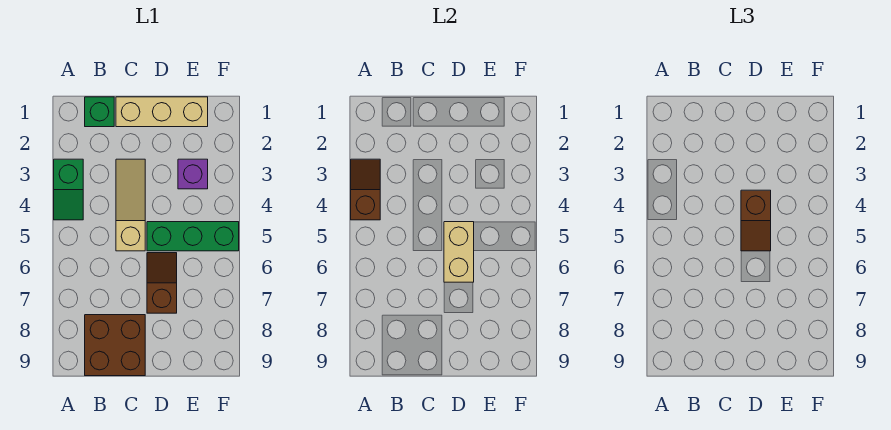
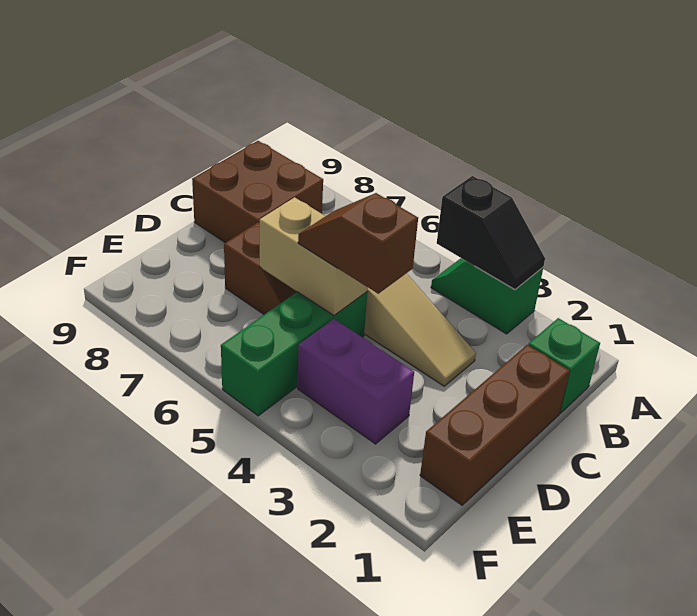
brown slope A3:A4 level 2 top 4 -> black slope A3:A4 level 2 top 4
tan brick C1:E1 level 1 -> brown brick C1:E1 level 1
purple brick E3 level 1 -> purple brick E3:E4 level 1

